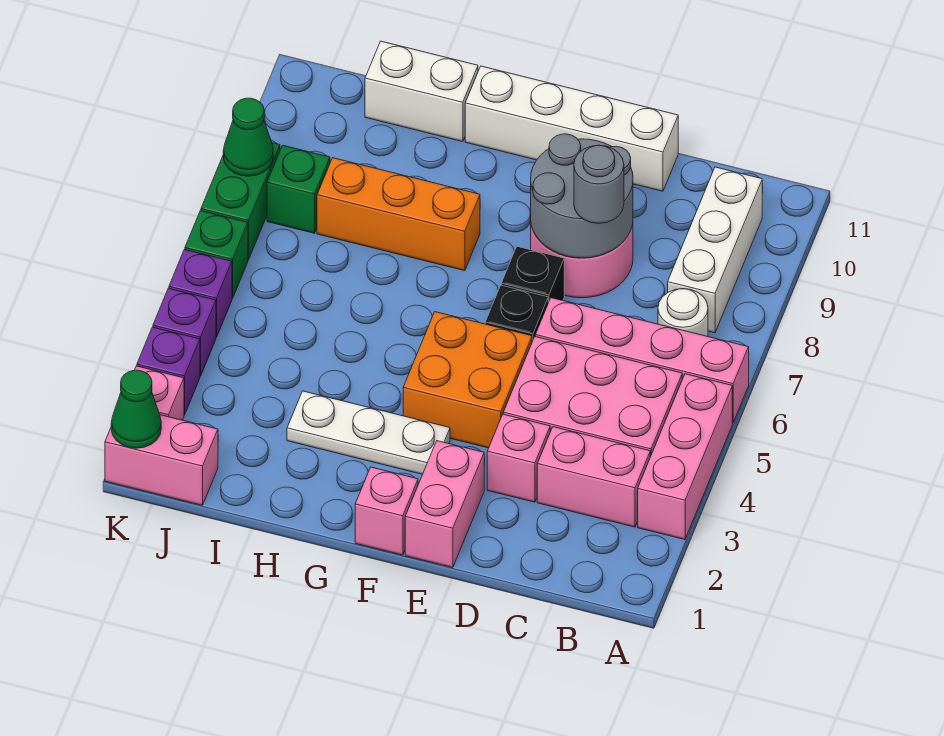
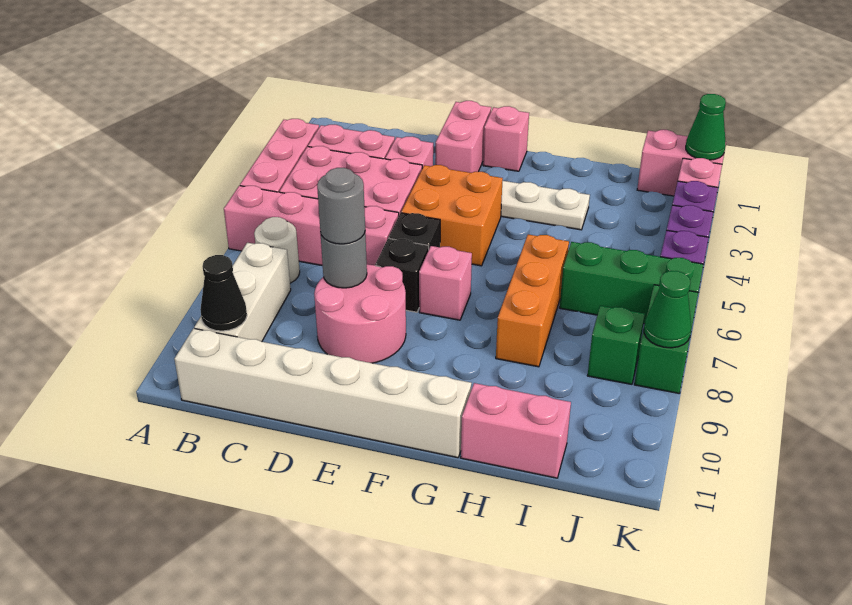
none -> black cone B10 level 2
grey round brick D8:E9 level 2 -> grey round brick D8 level 2
white brick D11:G11 level 1 -> white brick B11:G11 level 1
none -> pink brick F7 level 1
orange brick G8:I8 level 1 -> orange brick H6:H8 level 1
white brick H11:I11 level 1 -> pink brick H11:I11 level 1
green brick K6 level 1 -> green brick I6:K6 level 1

